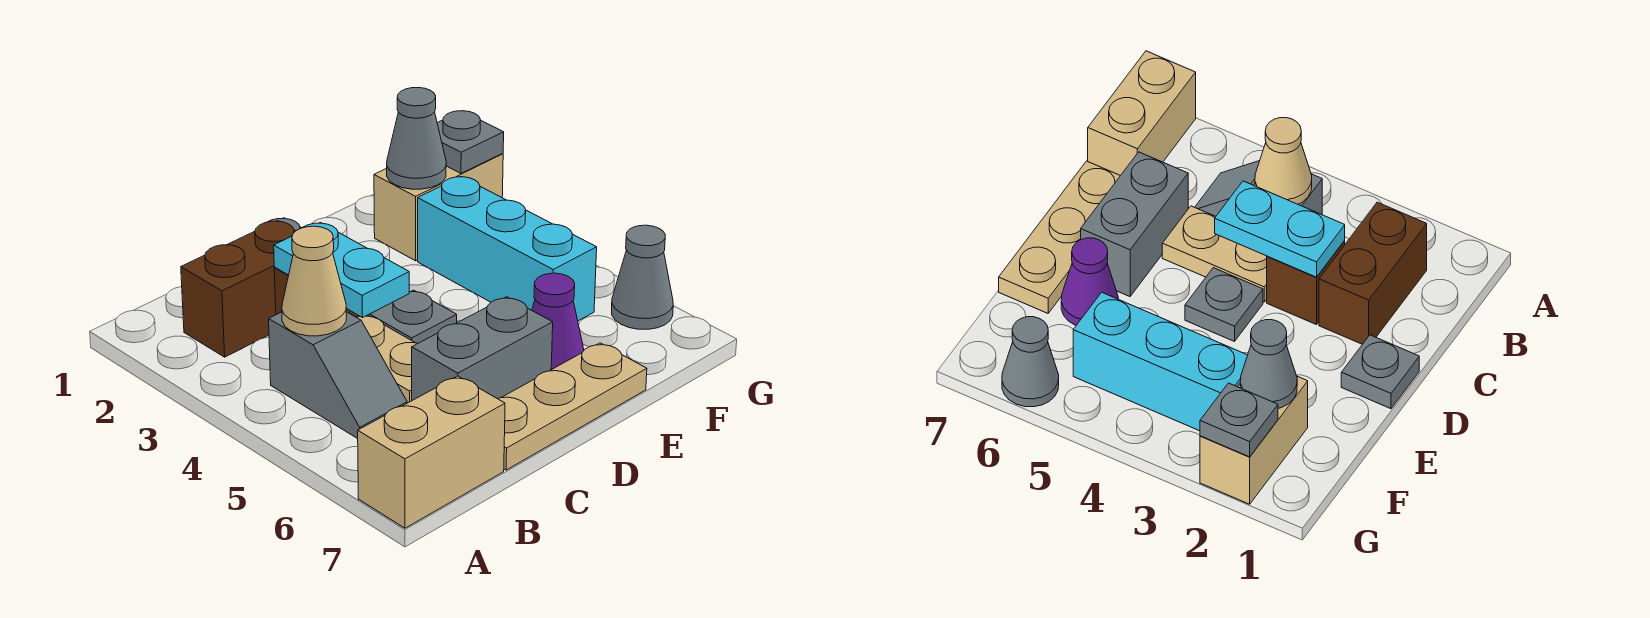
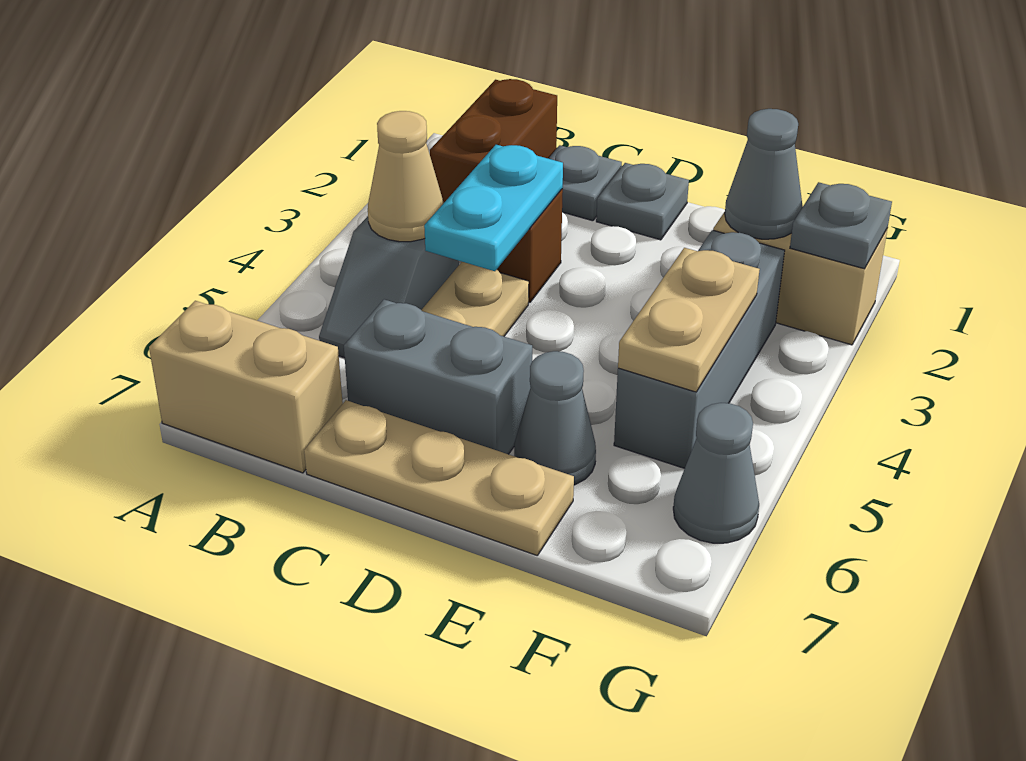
brown brick B2:C2 level 1 -> brown brick B1:B2 level 1
grey plate D4 level 1 -> grey plate C1 level 1
purple cone E6 level 1 -> grey cone E6 level 1
cyan brick F3:F5 level 1 -> grey brick F3:F5 level 1
none -> tan plate F4:F5 level 2

